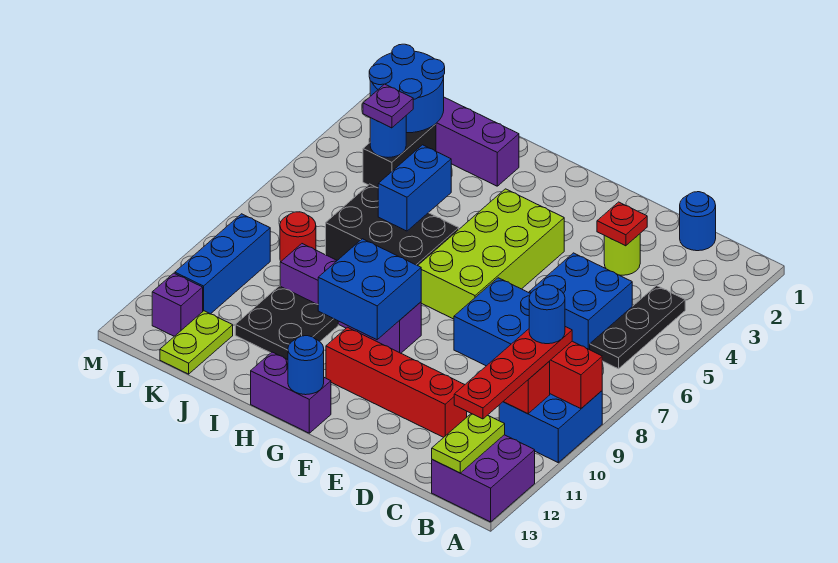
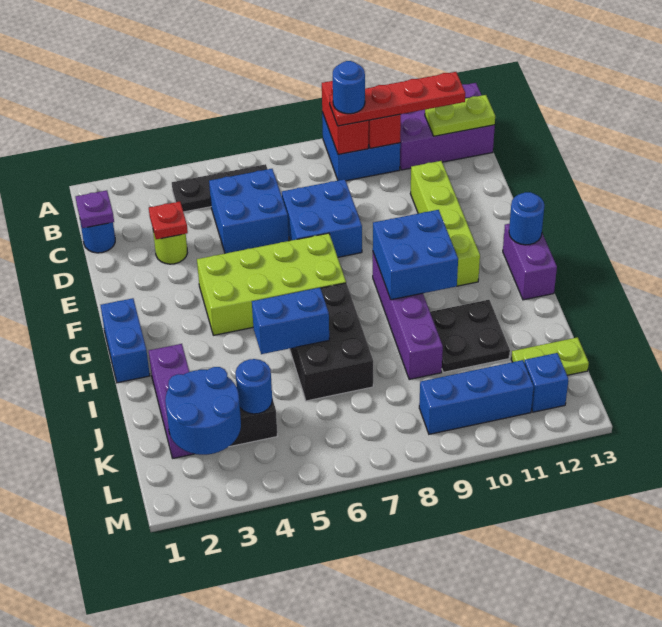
purple brick A12:B13 level 1 -> purple brick A11:B13 level 1
red brick D11:G11 level 1 -> lime brick D11:G11 level 1
none -> blue brick G1:H1 level 1
purple plate K4 level 3 -> purple plate C1 level 2
red round brick K8 level 1 -> none
purple brick L12 level 1 -> blue brick L12 level 1

